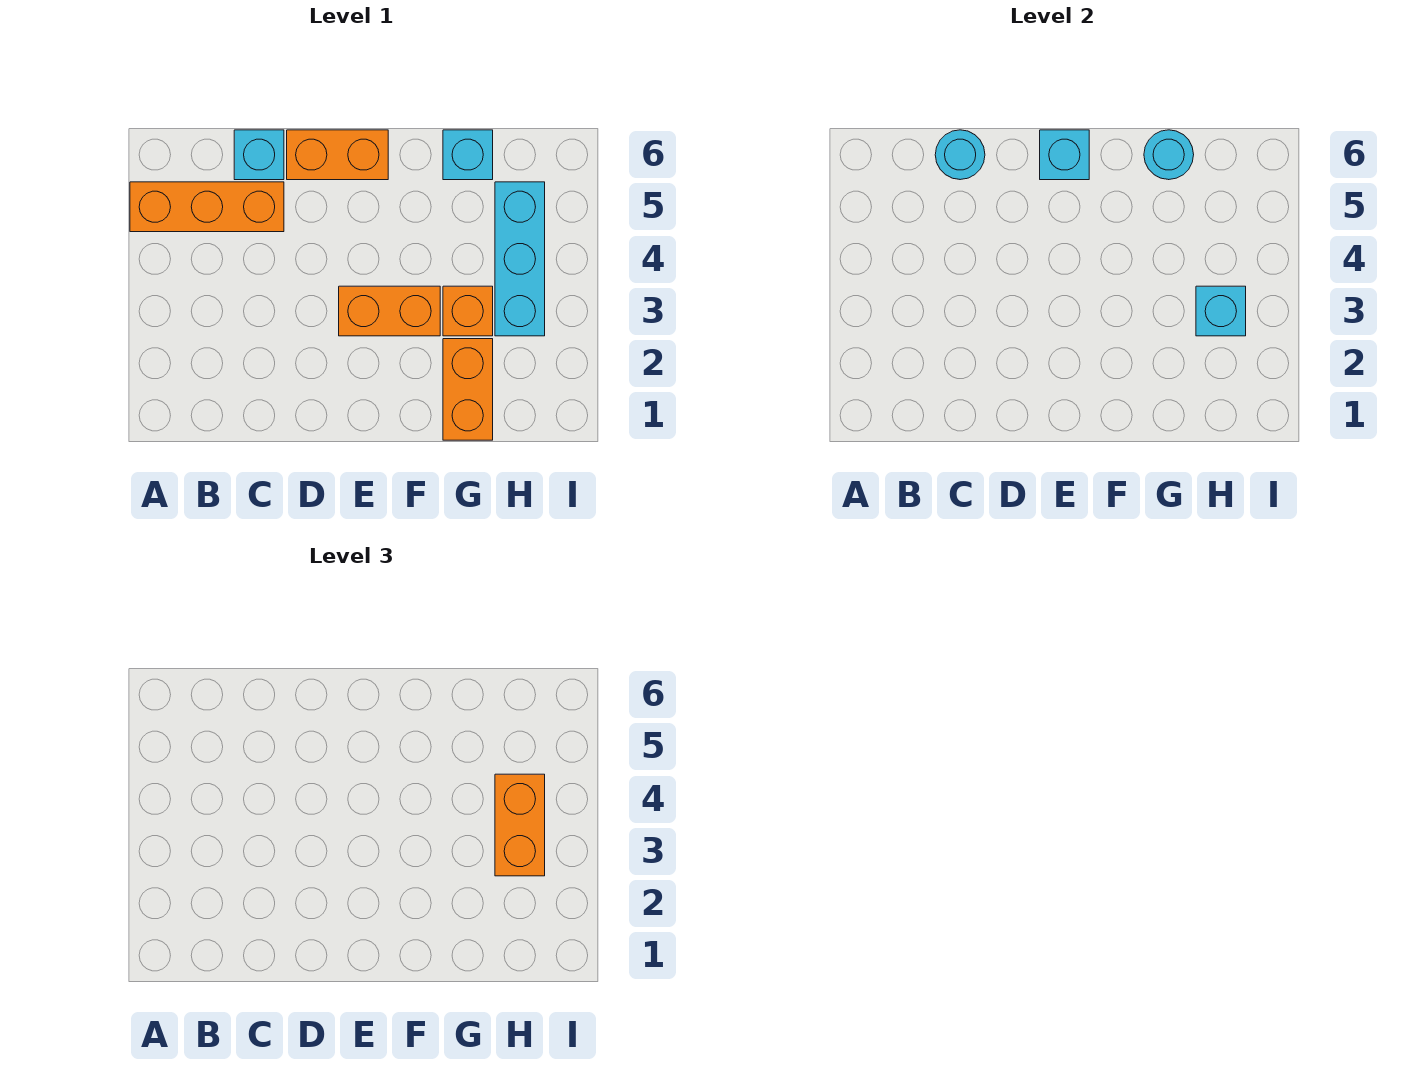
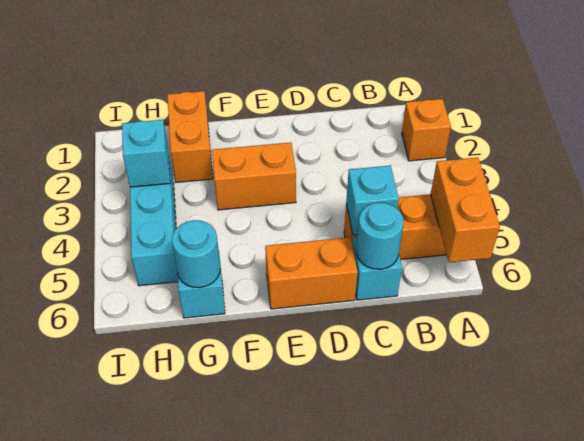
cyan brick E6 level 2 -> cyan brick C5 level 2
orange brick G3 level 1 -> orange brick A2 level 1
orange brick H3:H4 level 3 -> orange brick A5:A6 level 2

